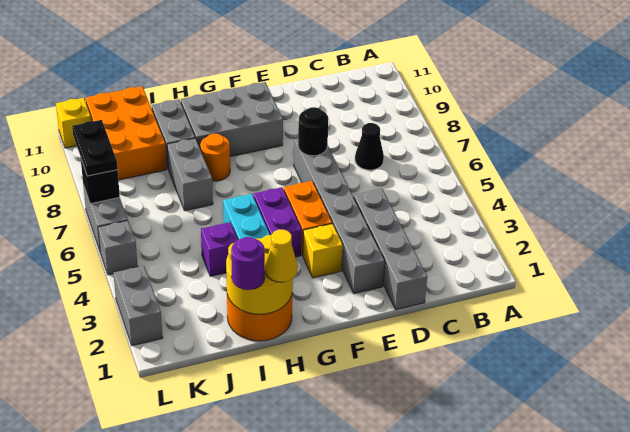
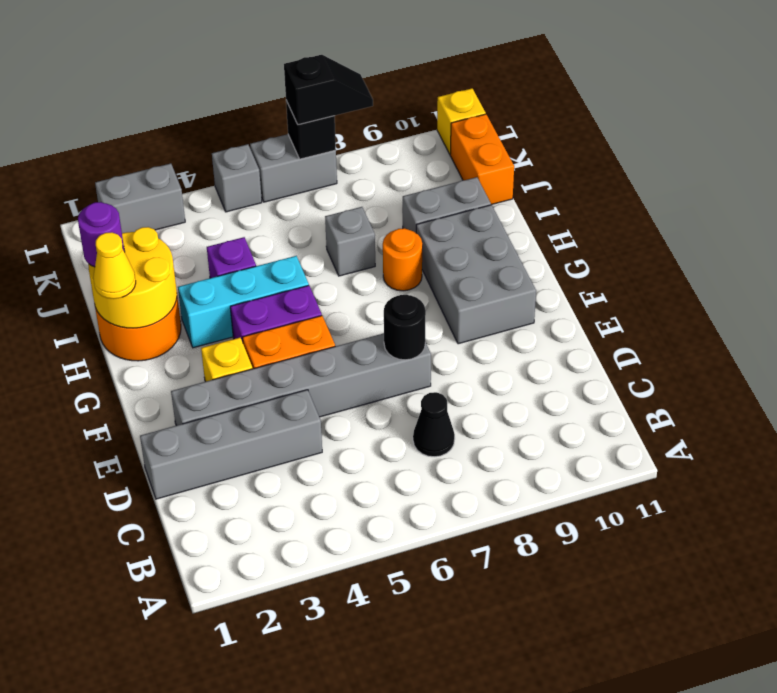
grey brick I7:I8 level 1 -> grey brick I7 level 1
orange brick J9:K11 level 1 -> orange brick J11:K11 level 1
black plate L7:L8 level 3 -> black slope L7:L8 level 3 top 7

